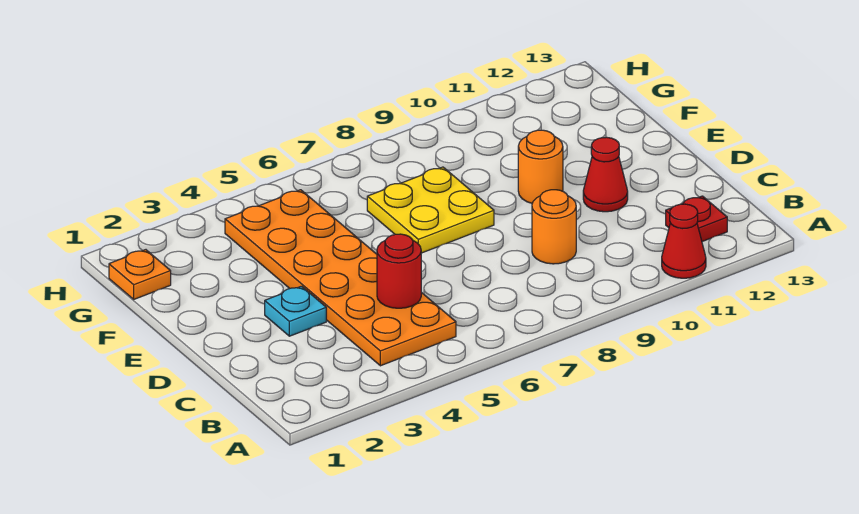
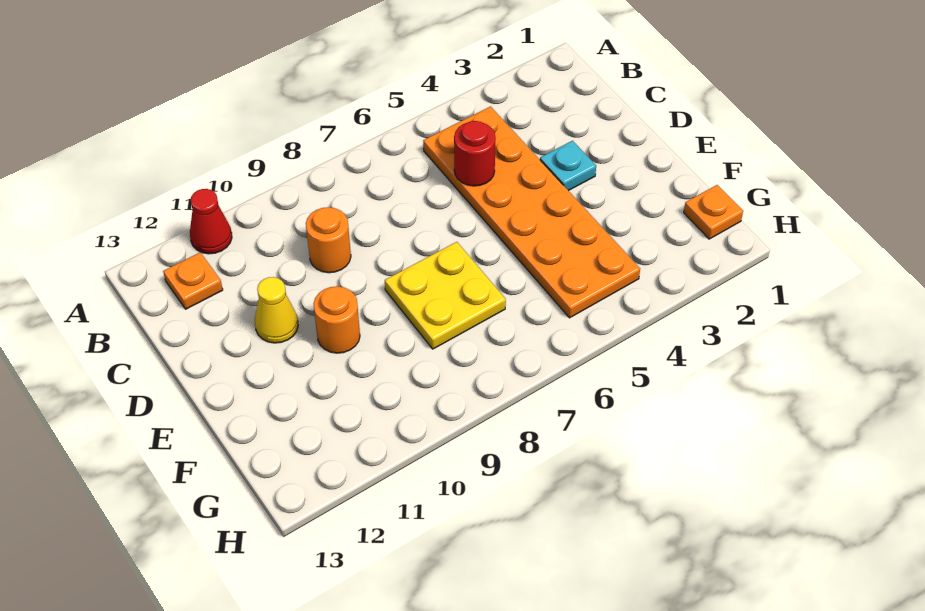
red plate B12 level 1 -> orange plate B12 level 1
red cone D11 level 1 -> yellow cone D11 level 1

